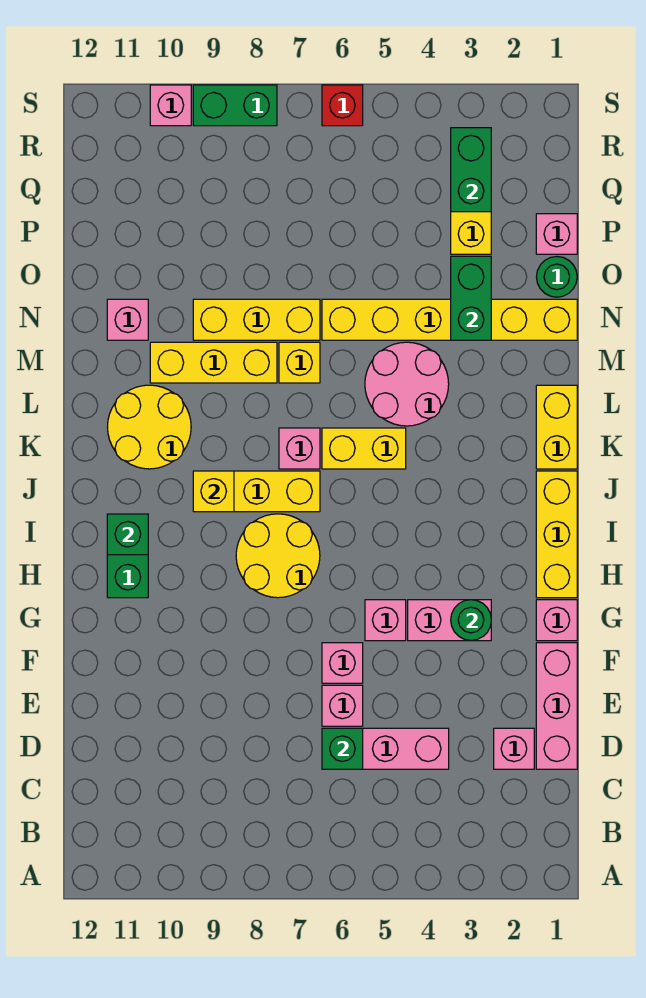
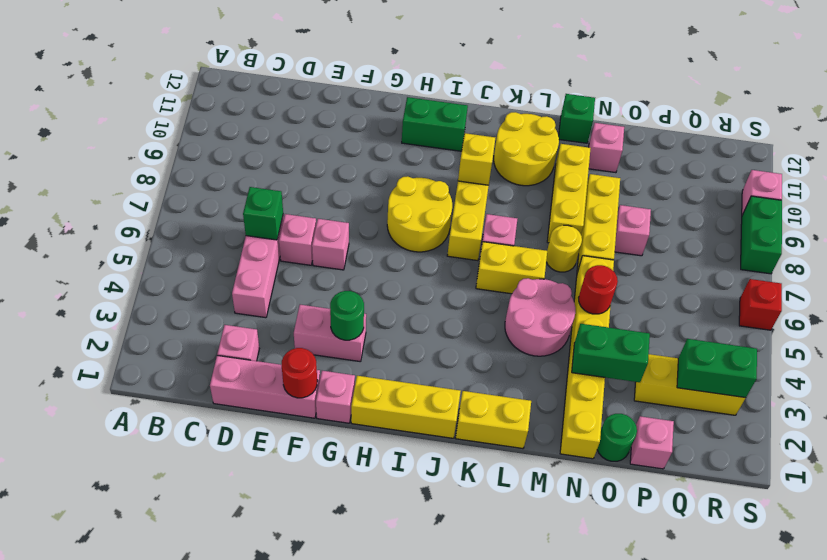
none -> red round brick F1 level 2
pink brick G3:G4 level 1 -> pink brick F3:G3 level 1
pink brick G5 level 1 -> pink brick O8 level 1
green brick I11 level 2 -> green brick M12 level 1
yellow brick K5:K6 level 1 -> yellow brick K6:L6 level 1
yellow brick M7 level 1 -> yellow round brick M7 level 1
none -> red round brick N5 level 2

